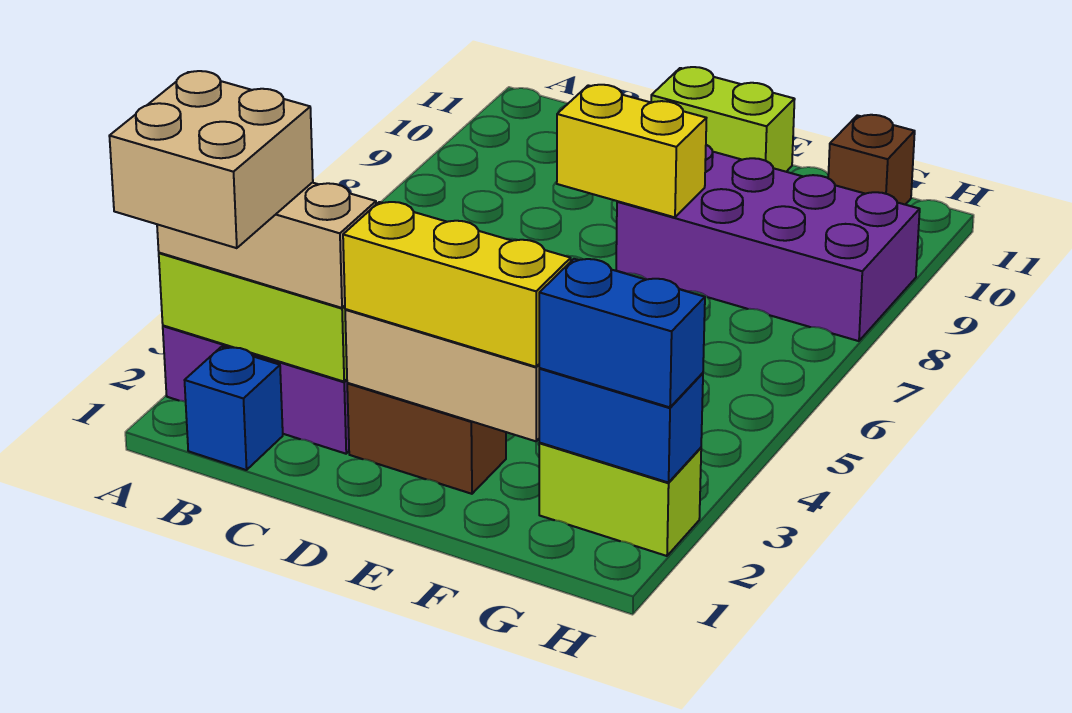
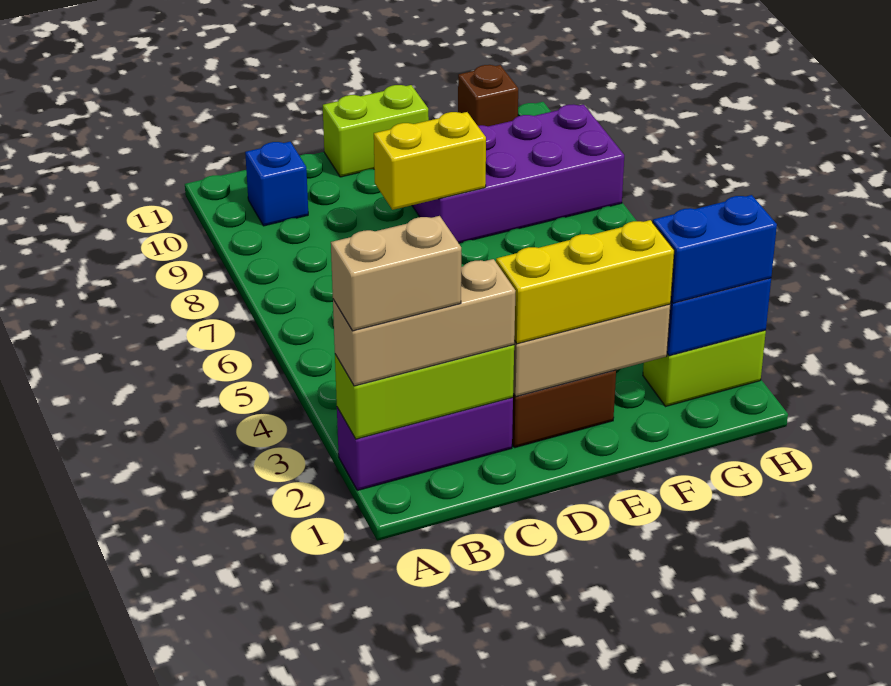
tan brick A1:B2 level 4 -> tan brick A2:B2 level 4
blue brick B1 level 1 -> blue brick B10 level 1

